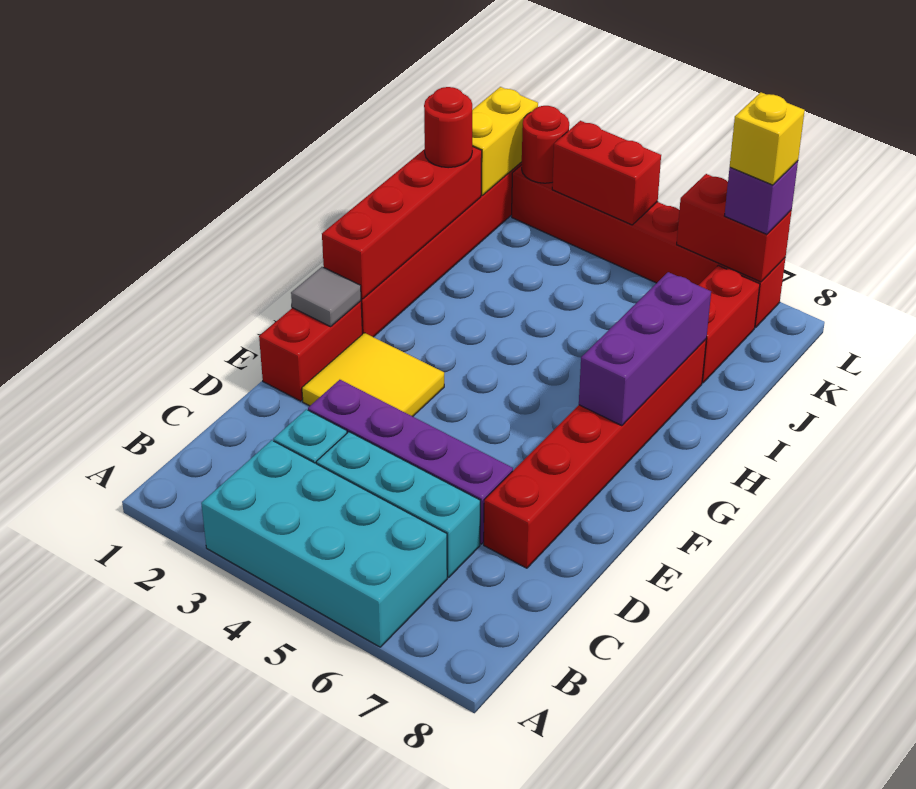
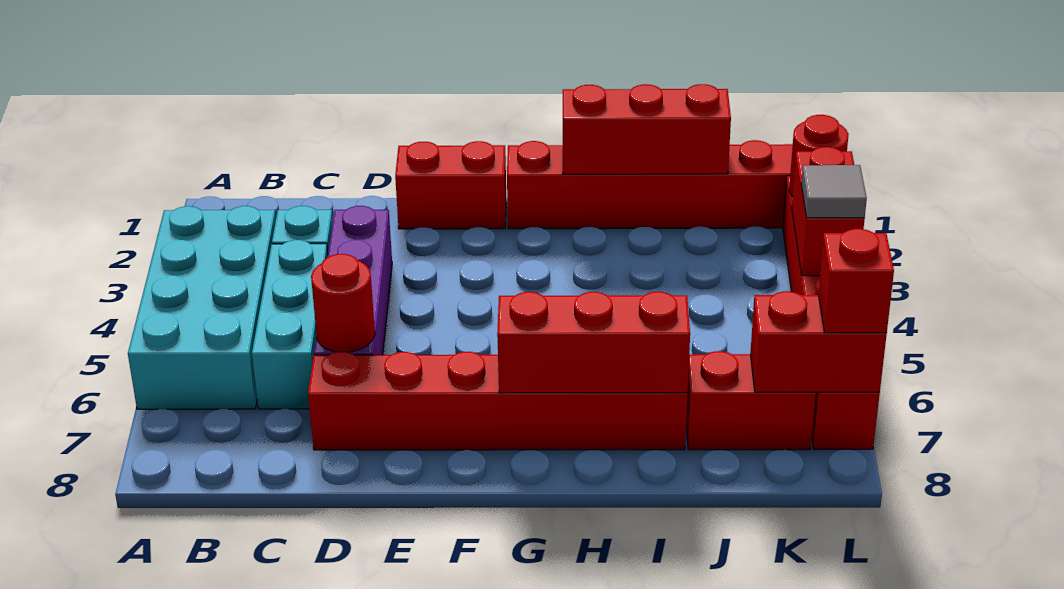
yellow tile E2:F3 level 1 -> none
grey tile F1 level 2 -> grey tile L4 level 3
red brick G1:J1 level 2 -> red brick H1:J1 level 2
purple brick G7:I7 level 2 -> red brick G7:I7 level 2
red round brick J1 level 3 -> red round brick D6 level 2
yellow brick K1:L1 level 2 -> none
red brick L6:L7 level 2 -> red brick K7:L7 level 2
purple brick L7 level 3 -> red brick L7 level 3
yellow brick L7 level 4 -> none

